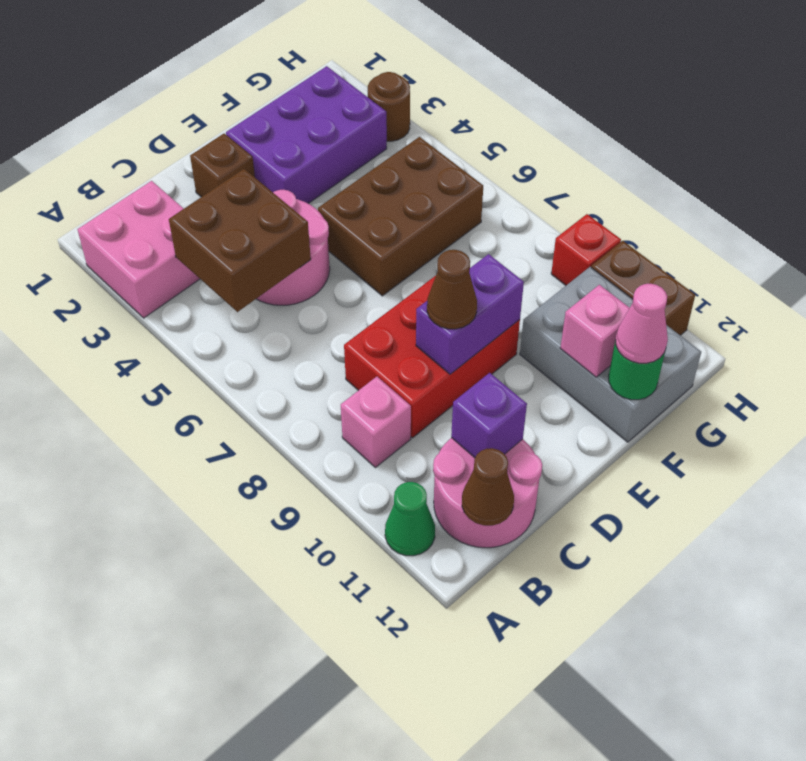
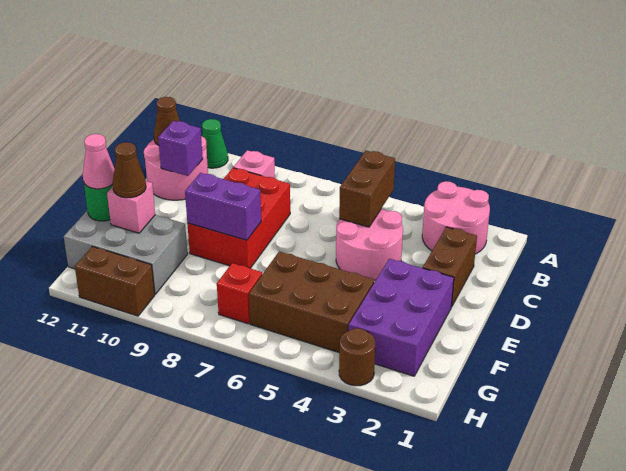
pink brick A2:B3 level 1 -> pink round brick A2:B3 level 1
brown brick B4:C5 level 2 -> brown brick B5:C5 level 2
brown brick D2 level 1 -> brown brick C2:D2 level 1
purple brick D9:E9 level 2 -> purple brick E8:E9 level 2
brown cone D9 level 3 -> brown cone F11 level 3
brown brick E5:G6 level 1 -> brown brick F4:G6 level 1
red brick H9 level 1 -> red brick G7 level 1

